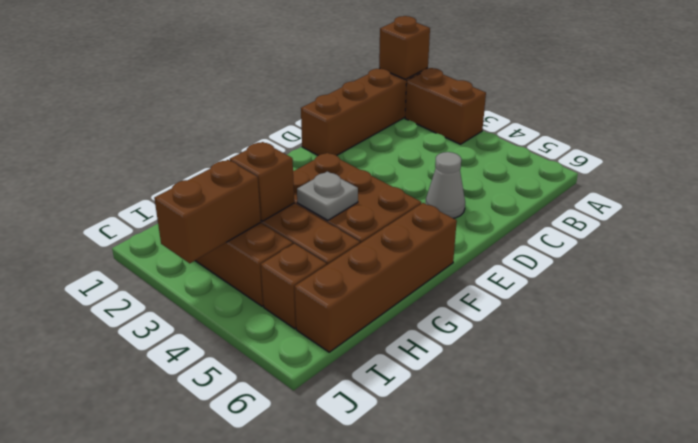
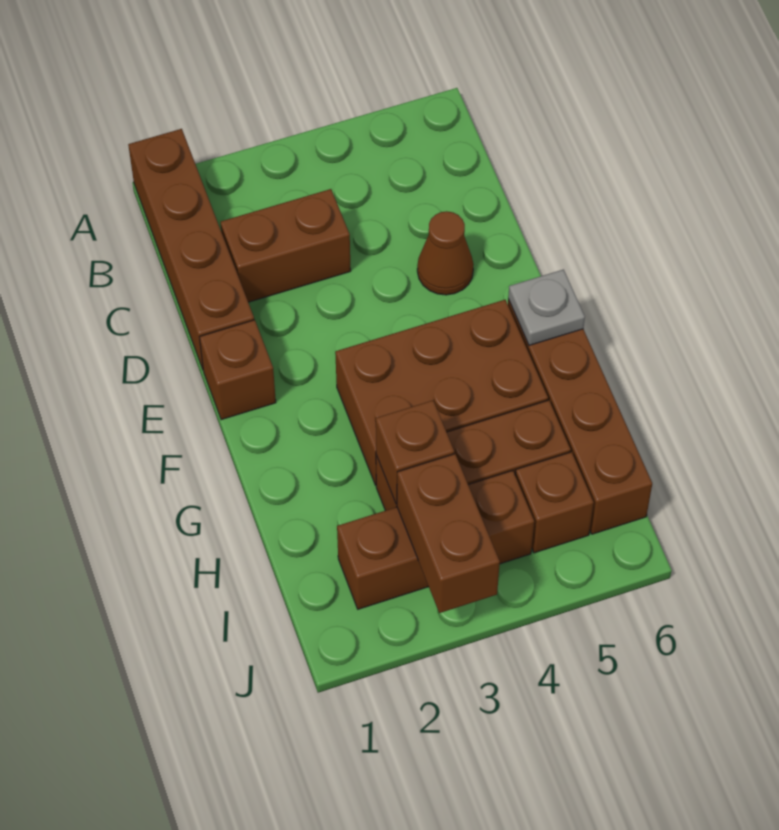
brown brick A1 level 2 -> brown brick E1 level 1
brown brick A2:A3 level 1 -> brown brick C2:C3 level 1
grey cone D5 level 1 -> brown cone D5 level 1
grey plate G4 level 2 -> grey plate F6 level 2

